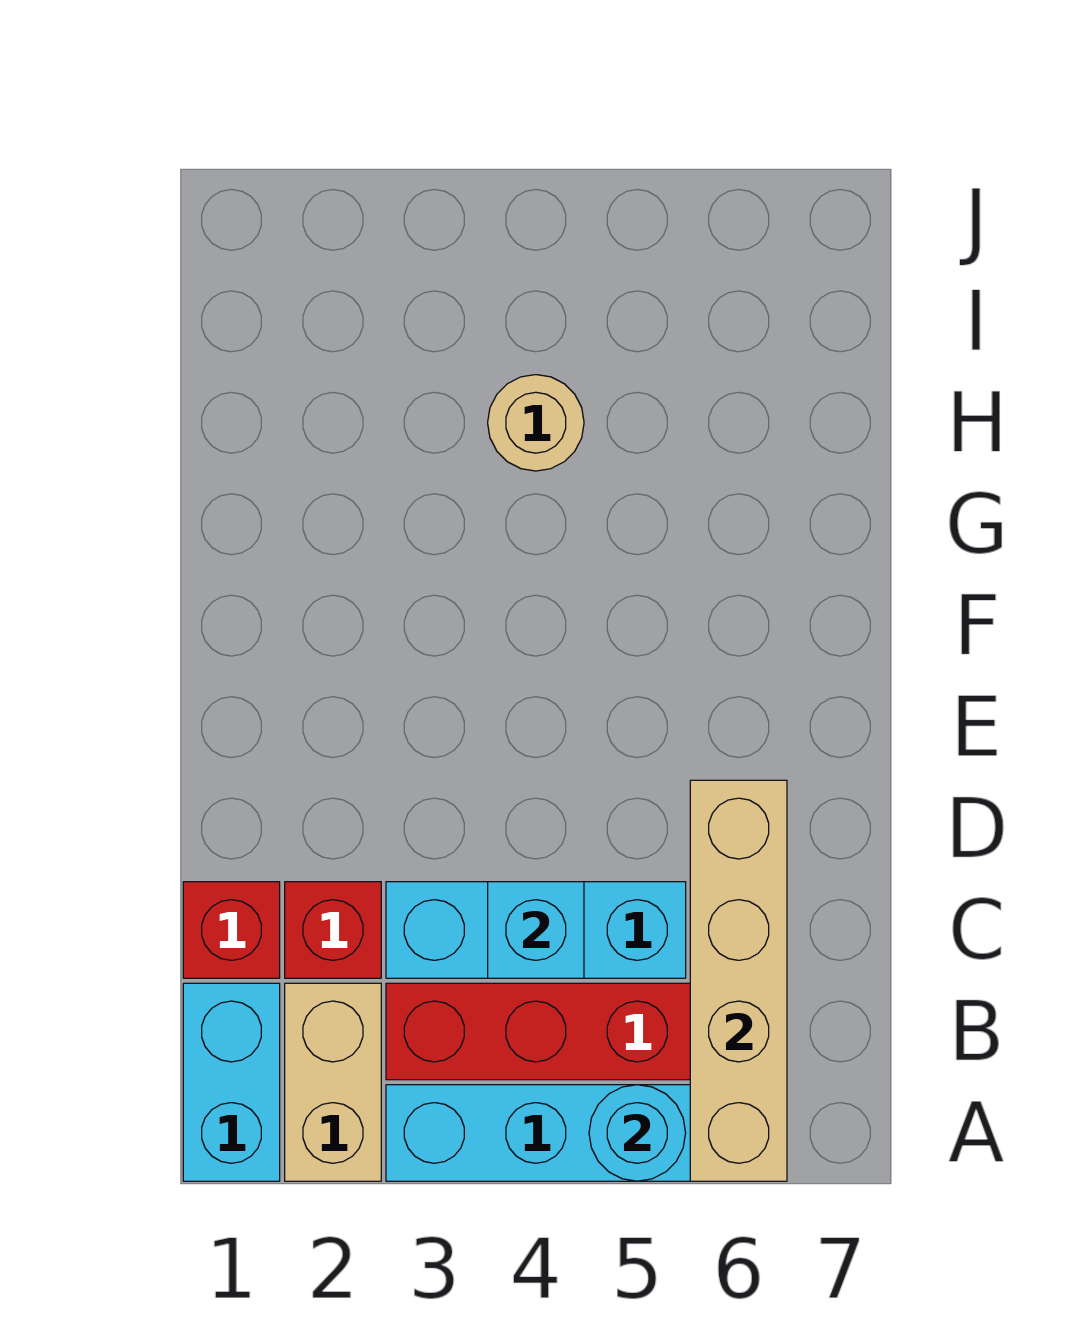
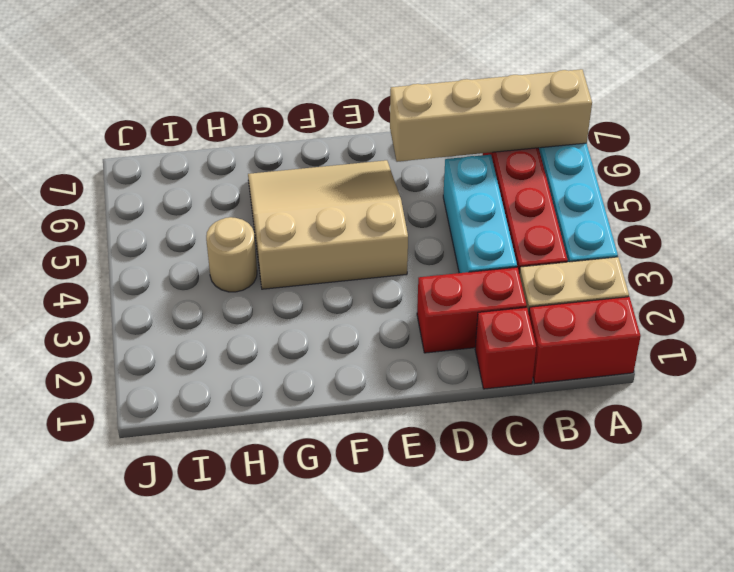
cyan brick A1:B1 level 1 -> red brick A1:B1 level 1
cyan round brick A5 level 2 -> none
red brick C2 level 1 -> red brick C2:D2 level 1
cyan brick C4 level 2 -> none
none -> tan slope E4:G6 level 1 top 4

